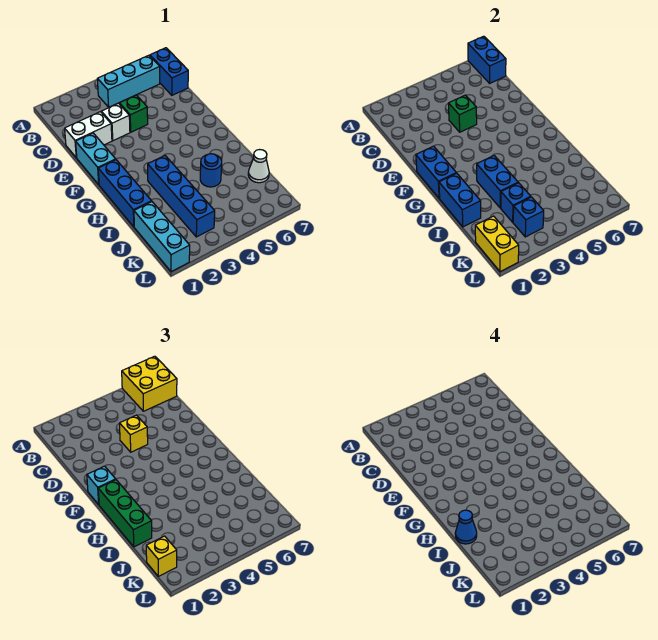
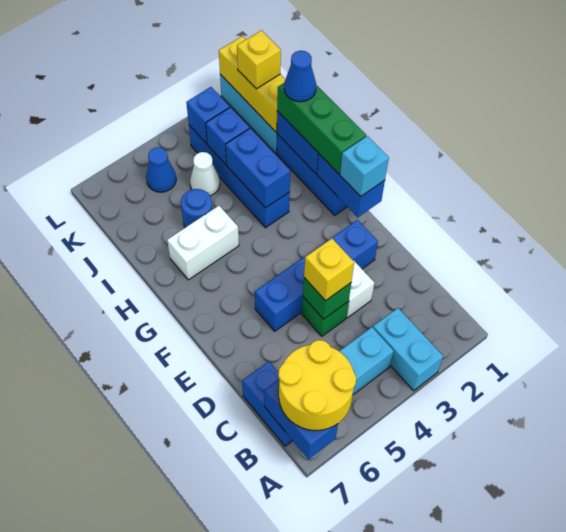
yellow brick A6:B7 level 3 -> yellow round brick A6:B7 level 3
white brick D1:D2 level 1 -> white brick H5:H6 level 1
cyan brick E1:F1 level 1 -> cyan brick A3:B3 level 1
none -> blue brick E2:E5 level 1
white cone J7 level 1 -> white cone J4 level 1
yellow brick K1:L1 level 2 -> yellow brick J1:L1 level 2
none -> blue cone K5 level 1

